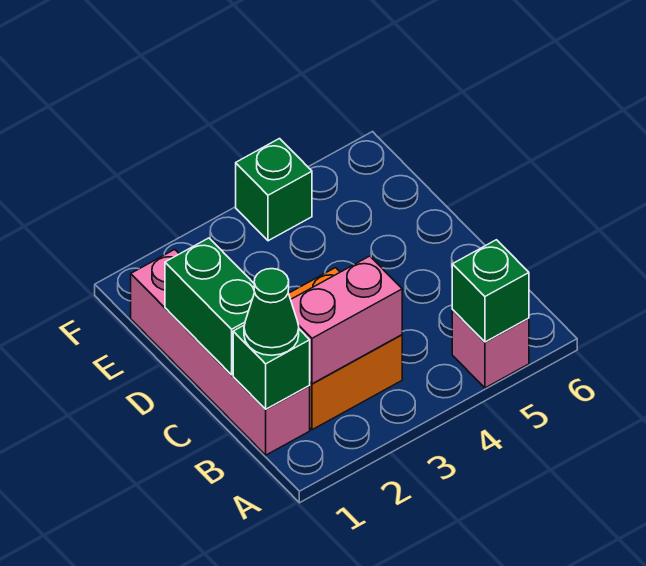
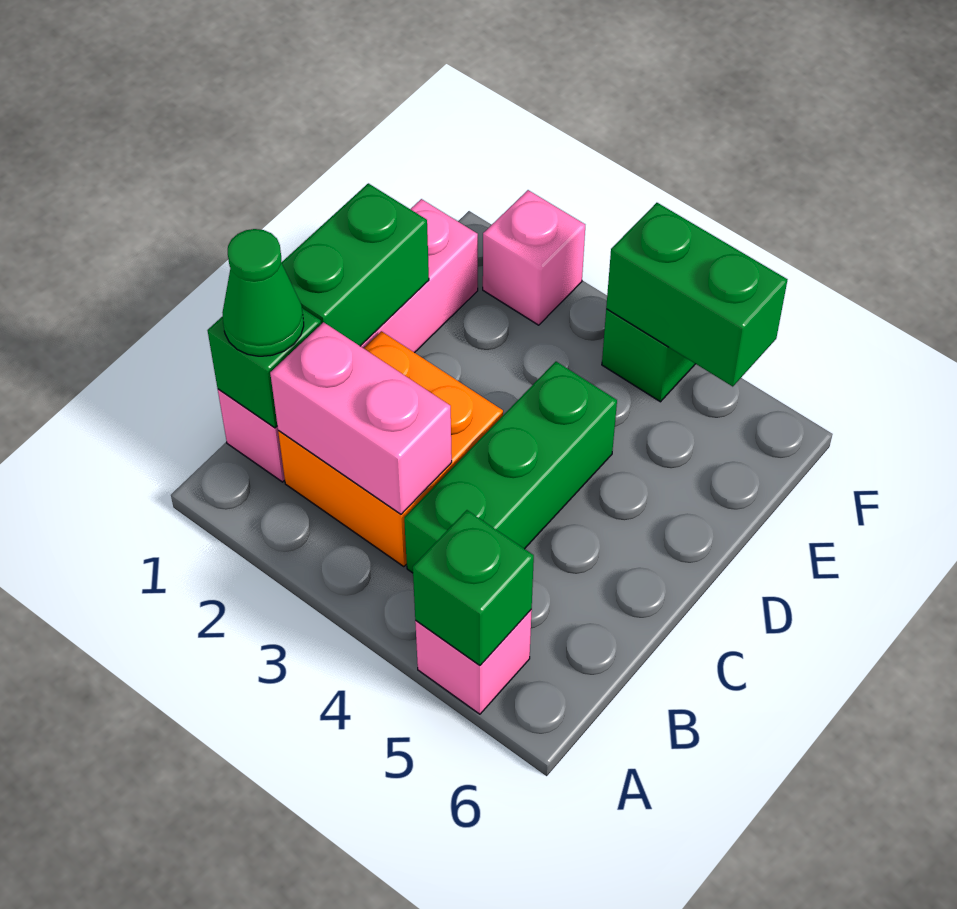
none -> green brick B4:D4 level 1
none -> pink brick F2 level 1
none -> green brick F4:F5 level 2

